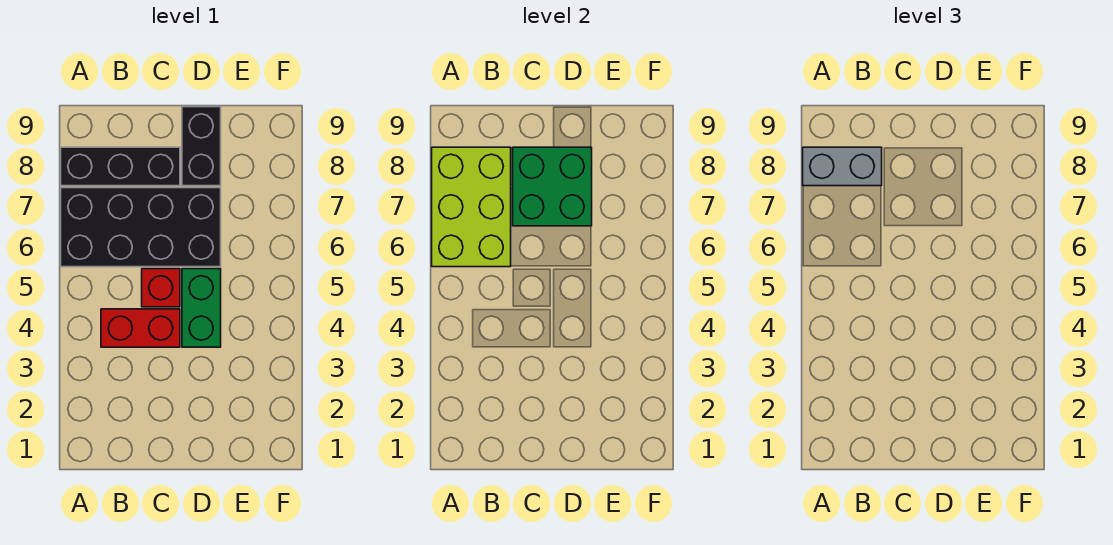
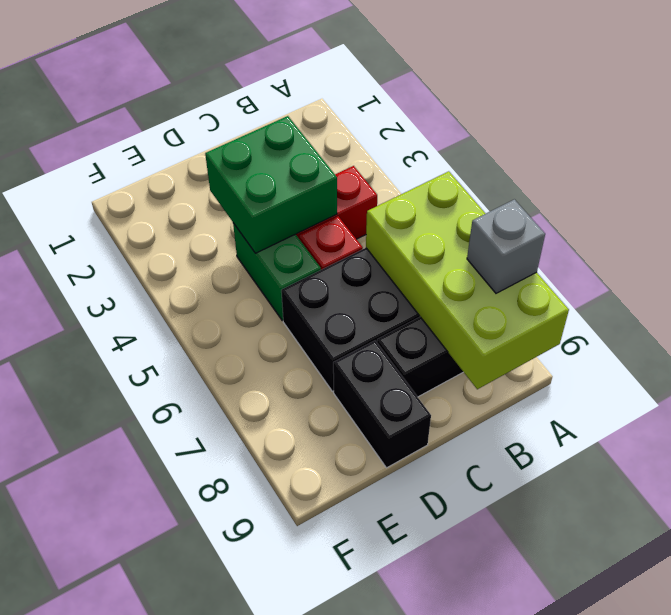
lime brick A6:B8 level 2 -> lime brick A6:B9 level 2
grey brick A8:B8 level 3 -> grey brick A8 level 3
green brick C7:D8 level 2 -> green brick C3:D4 level 2

